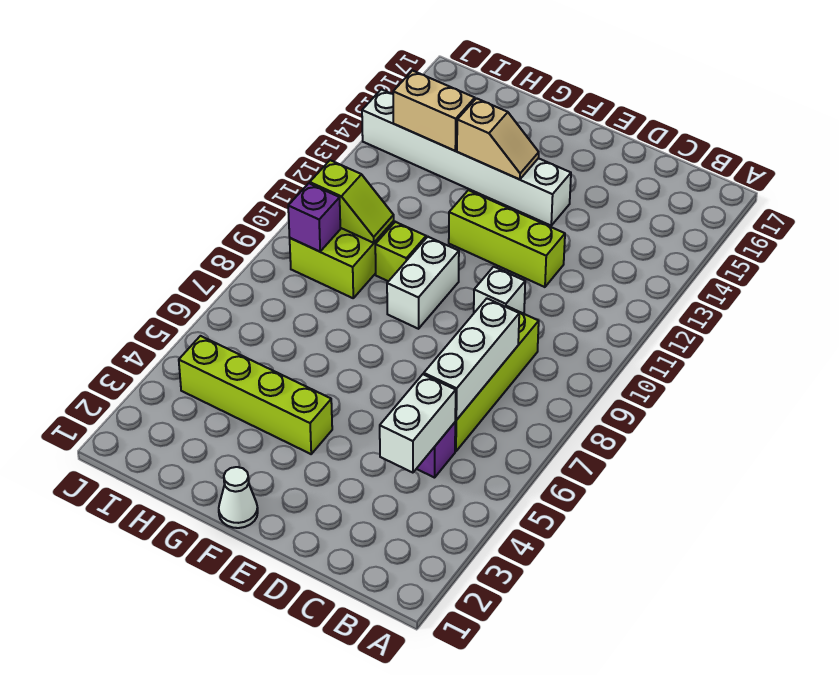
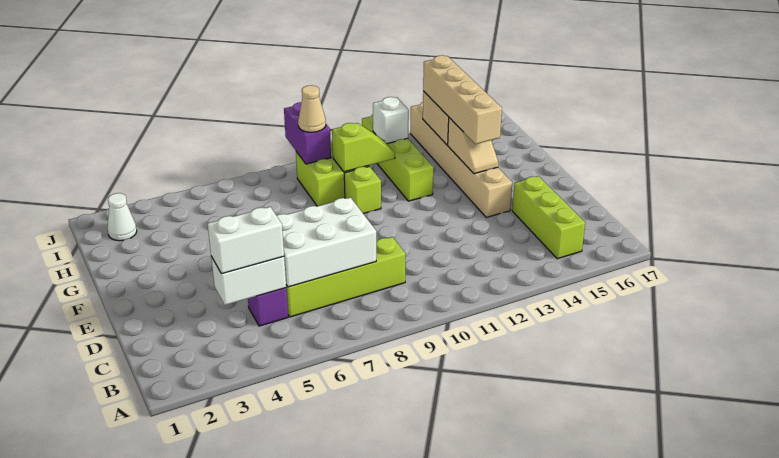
white brick C6:C8 level 2 -> white brick C6:D8 level 2
white brick D10 level 1 -> white brick I12 level 2
lime brick D12:F12 level 1 -> lime brick B15:D15 level 1
white brick E14:J14 level 1 -> tan brick E14:J14 level 1
white cone F1 level 1 -> white cone I2 level 1
lime brick F4:I4 level 1 -> lime brick G12:J12 level 1
white brick F9:F10 level 1 -> white brick C4:C5 level 3
none -> tan brick F14:I14 level 3
lime slope H10:I10 level 2 top I -> lime slope H10:H11 level 2 top 10
purple brick I9 level 2 -> purple brick I9:J9 level 2
none -> tan cone I9 level 3

